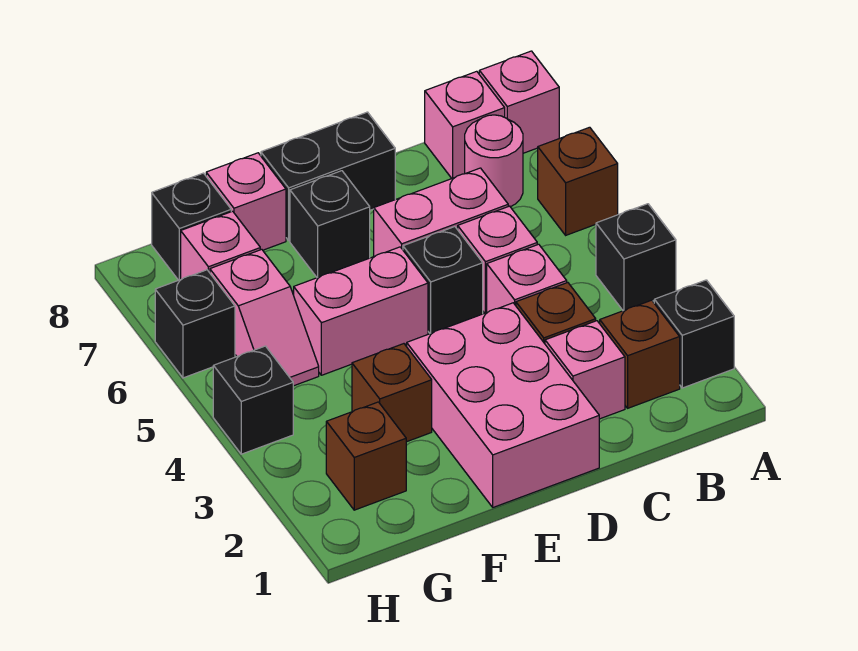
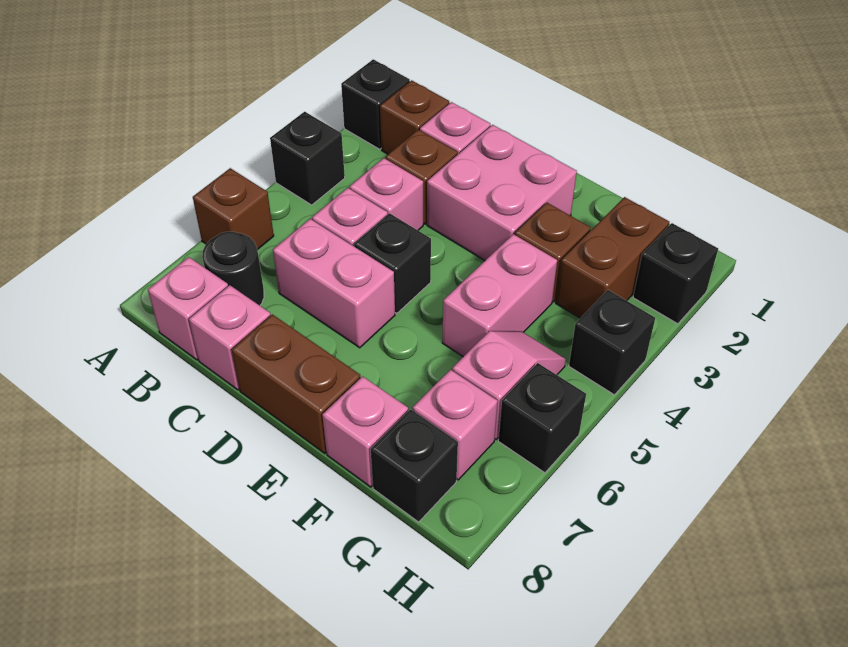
pink brick A8 level 1 -> pink brick C8 level 1
pink round brick B7 level 1 -> black round brick B7 level 1
pink brick D1:E3 level 1 -> pink brick D2:E3 level 1
black brick D8:E8 level 1 -> brown brick D8:E8 level 1
pink brick E5:F5 level 1 -> pink brick F4:F5 level 1
black brick E7 level 1 -> black brick H2 level 1
brown brick G2 level 1 -> brown brick G2:G3 level 1

